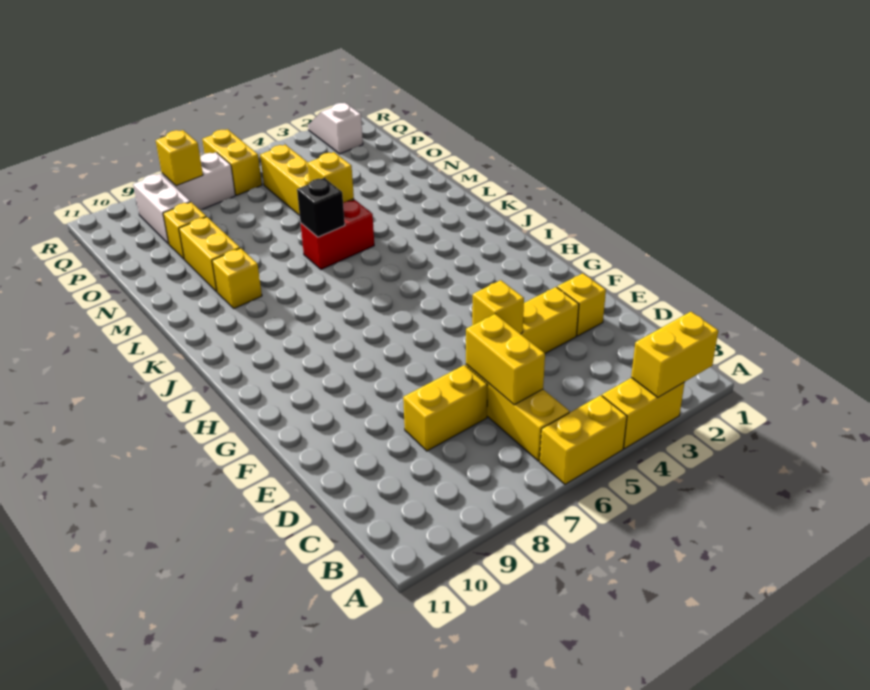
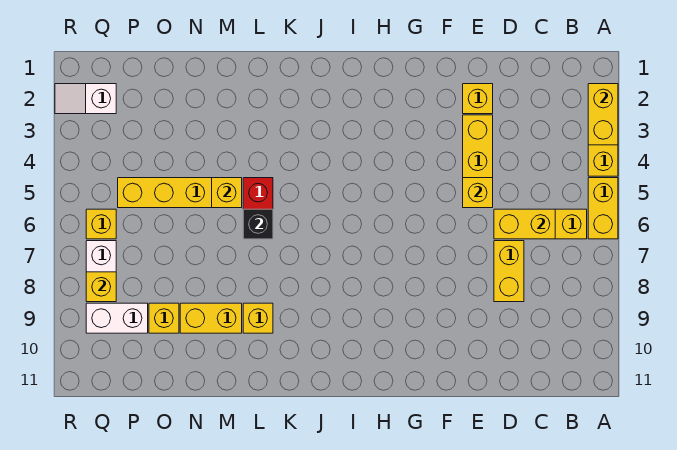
yellow brick Q6:R6 level 1 -> yellow brick Q6 level 1

